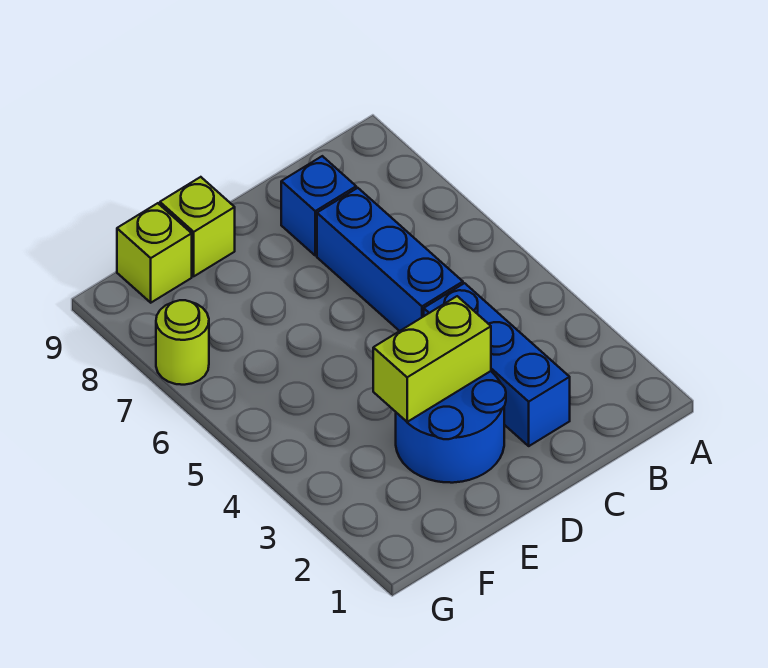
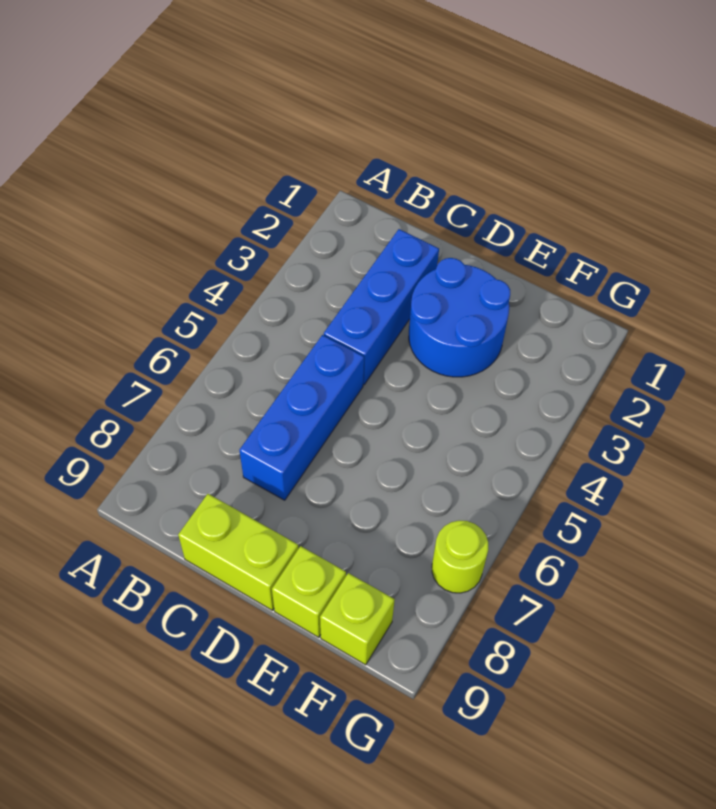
blue brick C8 level 1 -> none
lime brick D3:E3 level 2 -> lime brick C9:D9 level 1

